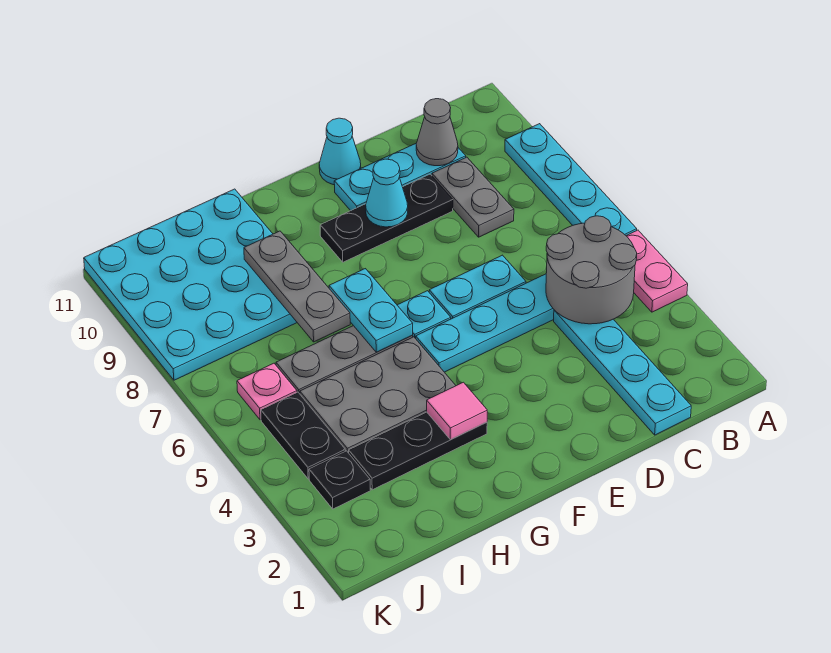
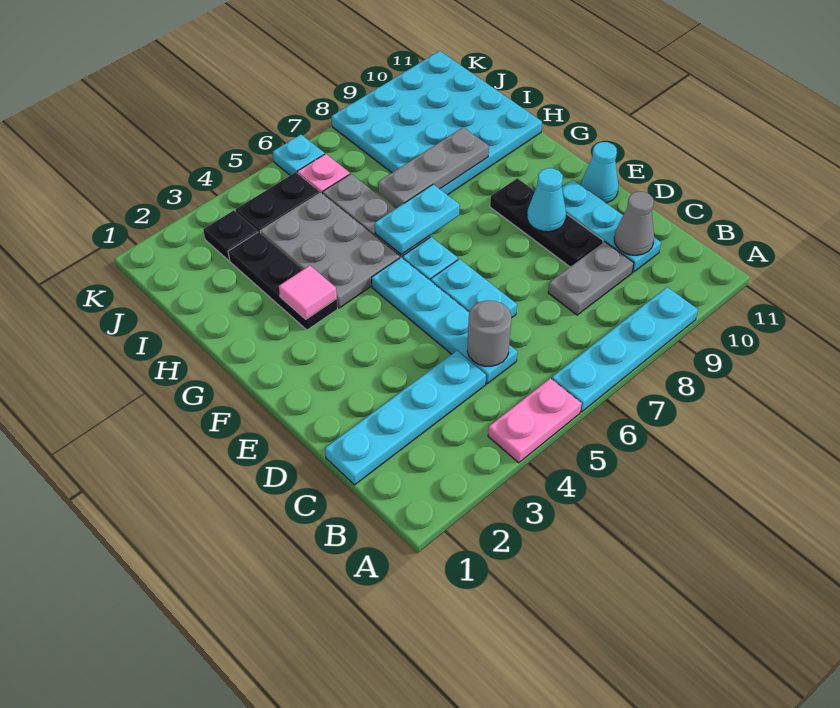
grey round brick B4:C5 level 2 -> grey round brick C5 level 2
none -> cyan plate K6 level 1

